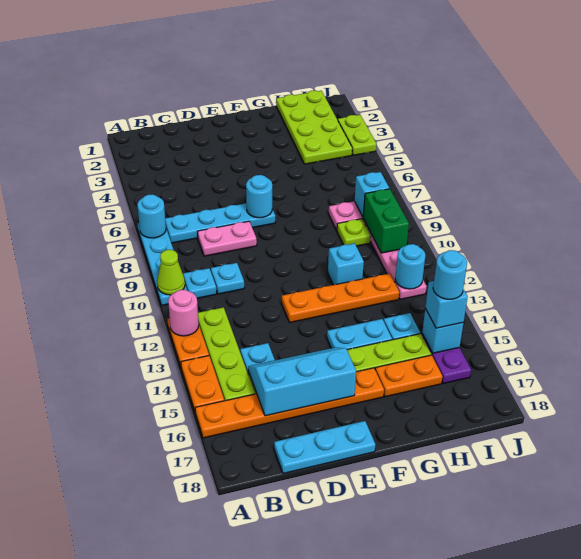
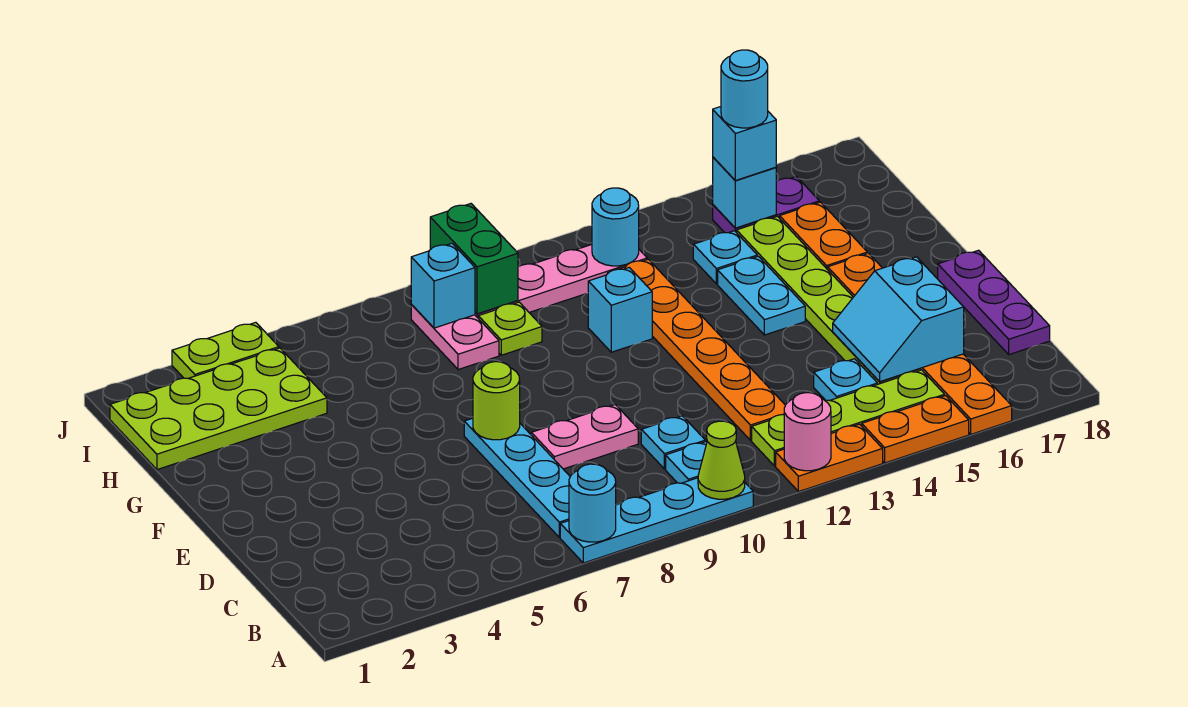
pink plate C8:D8 level 1 -> pink plate D8:D9 level 1
cyan slope C15:E16 level 2 top 16 -> cyan slope C15:D16 level 2 top 16
cyan plate C18:E18 level 1 -> purple plate C18:E18 level 1
cyan round brick E7 level 2 -> lime round brick E7 level 2
orange plate E12:H12 level 1 -> orange plate C12:H12 level 1
green brick I9:I10 level 2 -> green brick I9:J9 level 2

